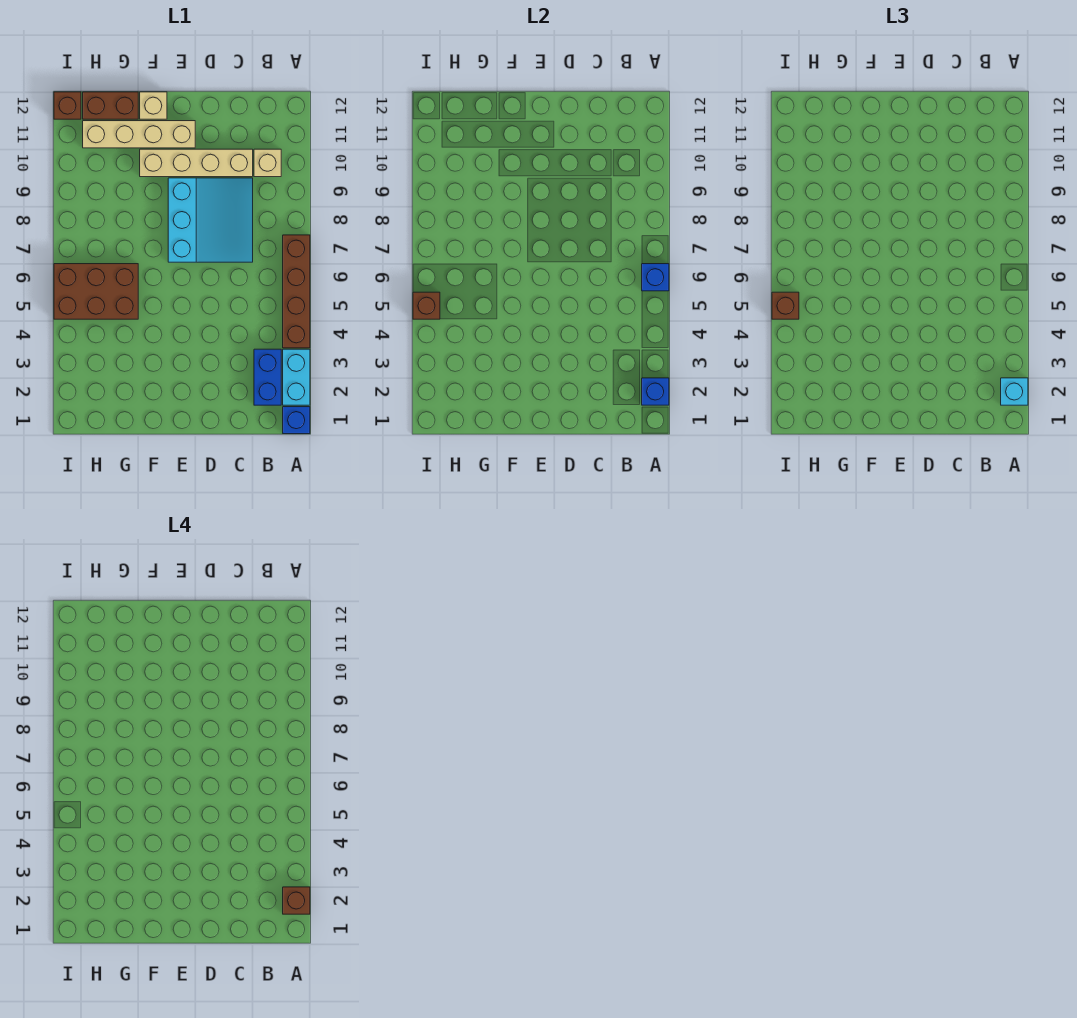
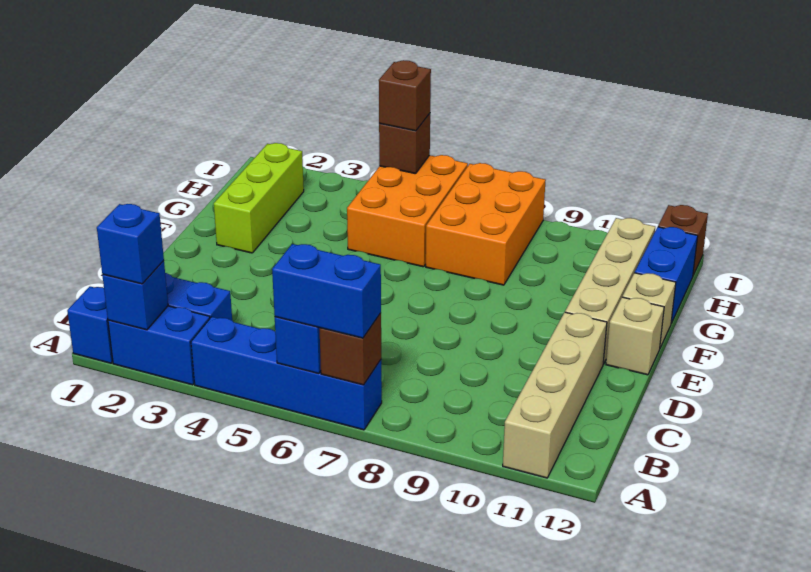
cyan brick A2:A3 level 1 -> blue brick A2:A3 level 1
cyan brick A2 level 3 -> blue brick A2 level 3
brown brick A2 level 4 -> brown brick A7 level 2
brown brick A4:A7 level 1 -> blue brick A4:A7 level 1
none -> blue brick A6:A7 level 3
tan brick B10 level 1 -> tan brick E12 level 1
cyan slope C7:E9 level 1 top E -> none
tan brick C10:F10 level 1 -> tan brick A11:D11 level 1
none -> lime brick F2:H2 level 1
brown brick G5:I6 level 1 -> orange brick G5:I6 level 1
none -> orange brick G7:I8 level 1
brown brick G12:H12 level 1 -> blue brick G12:H12 level 1

